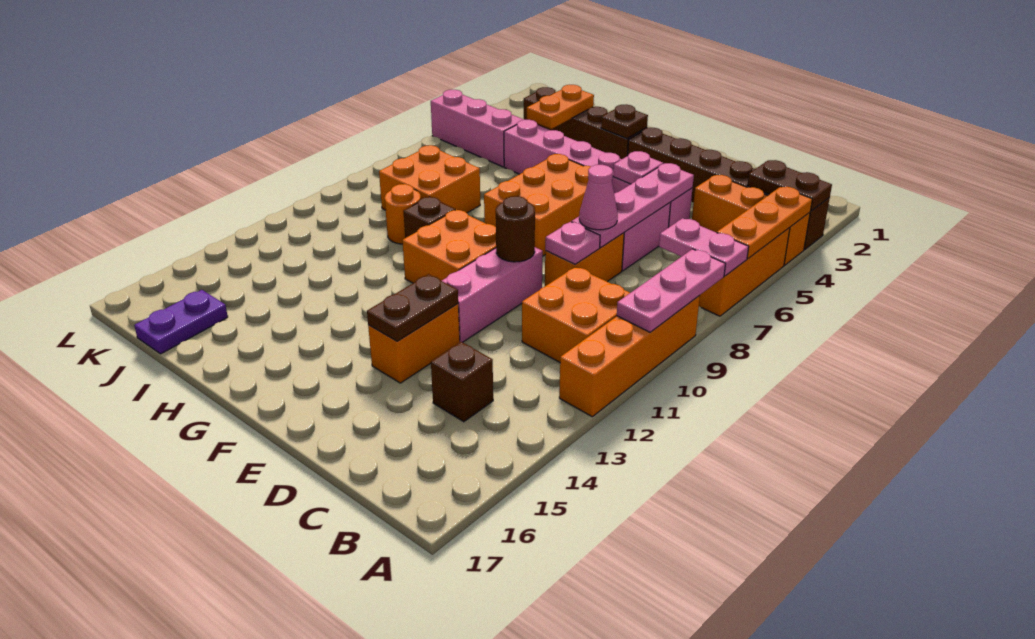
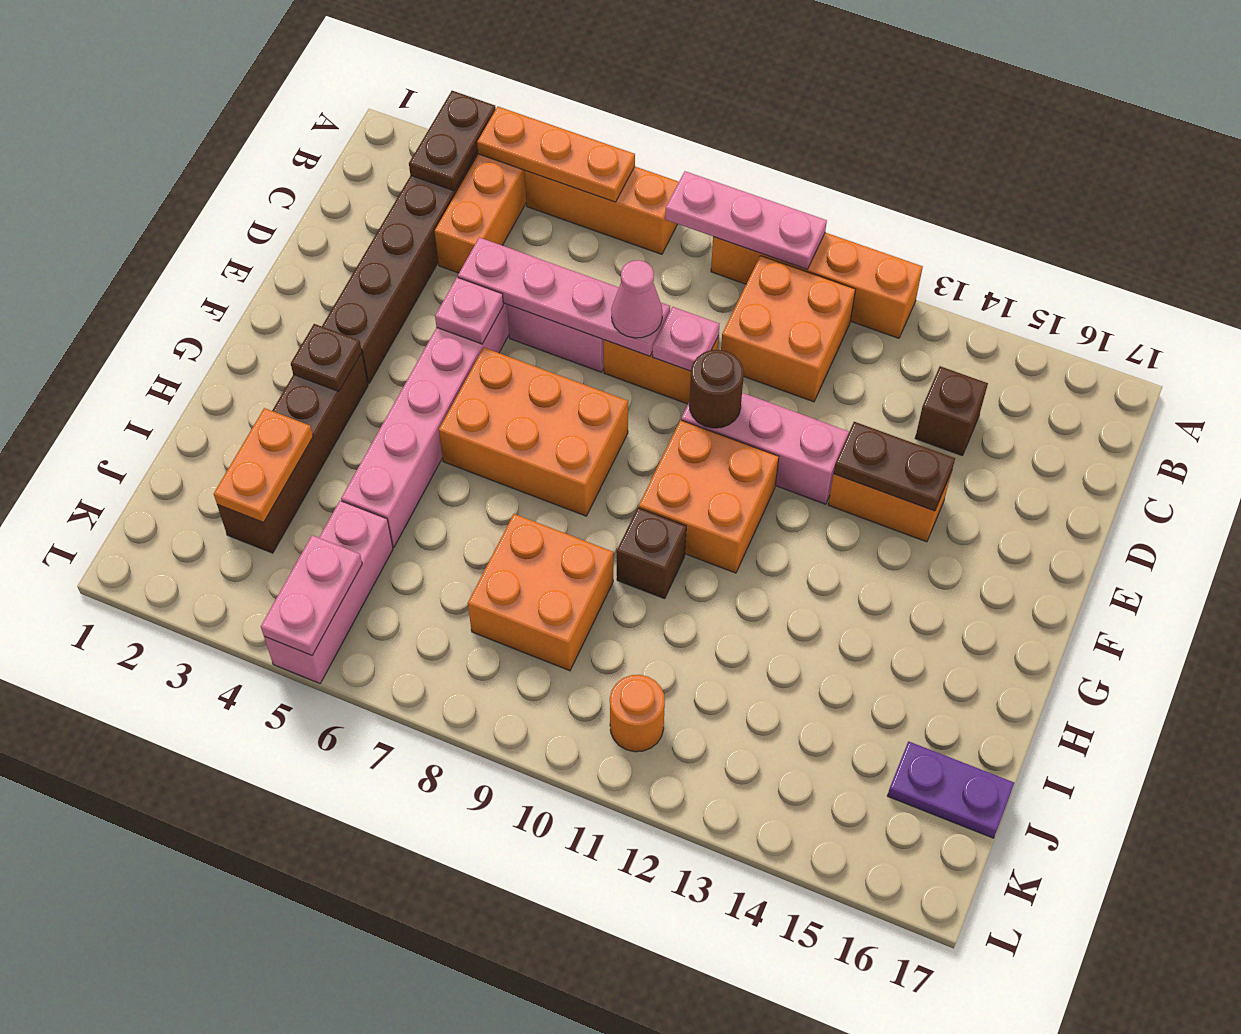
pink plate A7:B7 level 2 -> pink plate K5:L5 level 2
orange plate I3:I4 level 2 -> orange plate I3:J3 level 2
orange round brick I10 level 1 -> orange round brick K11 level 1

